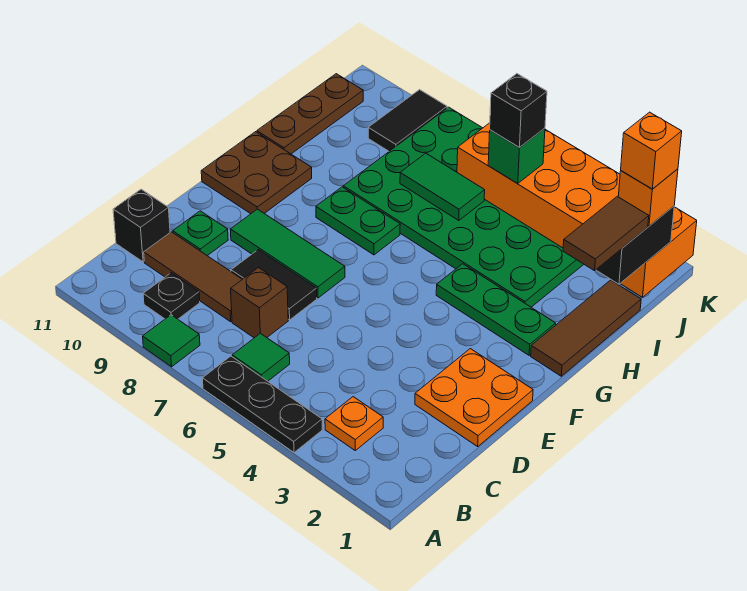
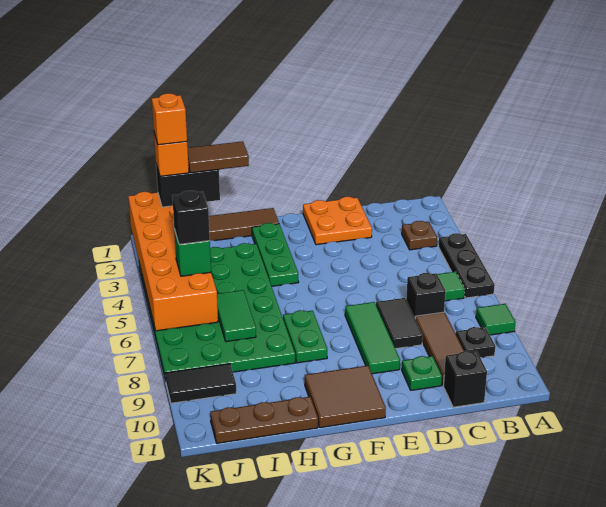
orange plate B3 level 1 -> brown plate B3 level 1
brown brick C7 level 1 -> black brick C7 level 1
brown plate F10:G11 level 1 -> brown tile F10:G11 level 1

